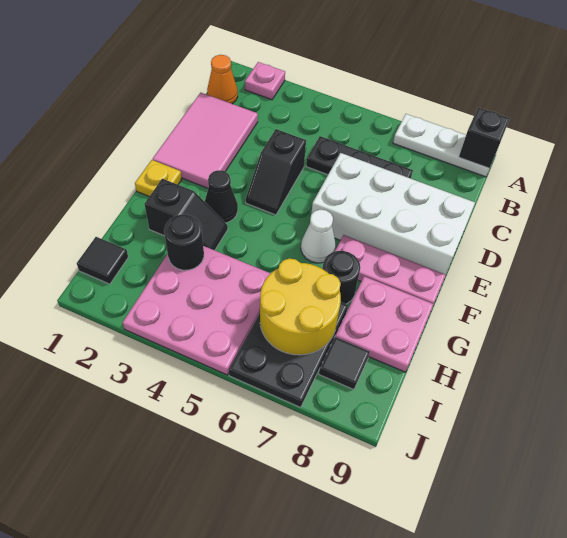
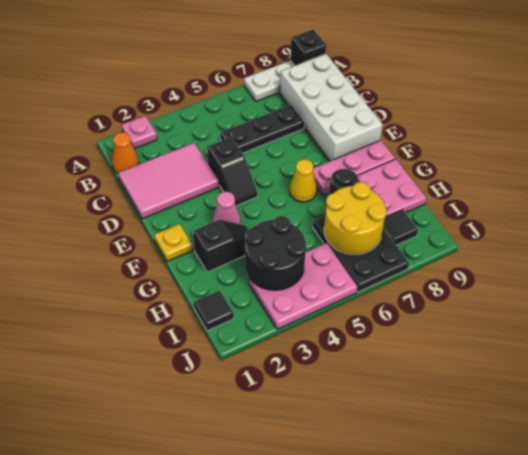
pink tile C1:E2 level 1 -> pink tile C1:D3 level 1
white brick D6:E9 level 1 -> white brick B8:E9 level 1
black cone F3 level 1 -> pink cone F3 level 1
white cone F6 level 1 -> yellow cone F6 level 1
pink plate H3:J5 level 1 -> pink plate I3:J5 level 1
black round brick H3 level 2 -> black round brick H3:I4 level 2

